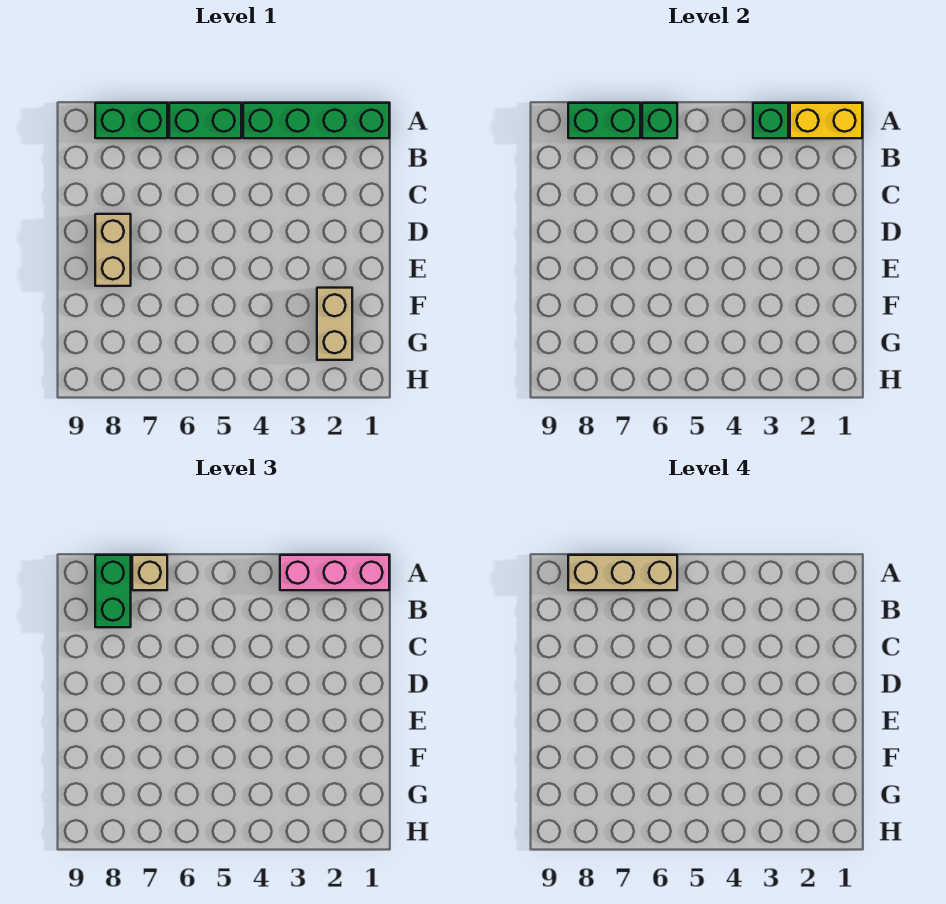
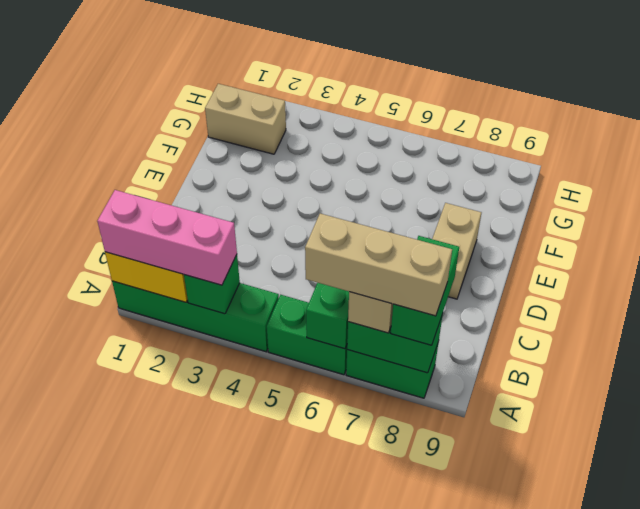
tan brick F2:G2 level 1 -> tan brick G1:G2 level 1

